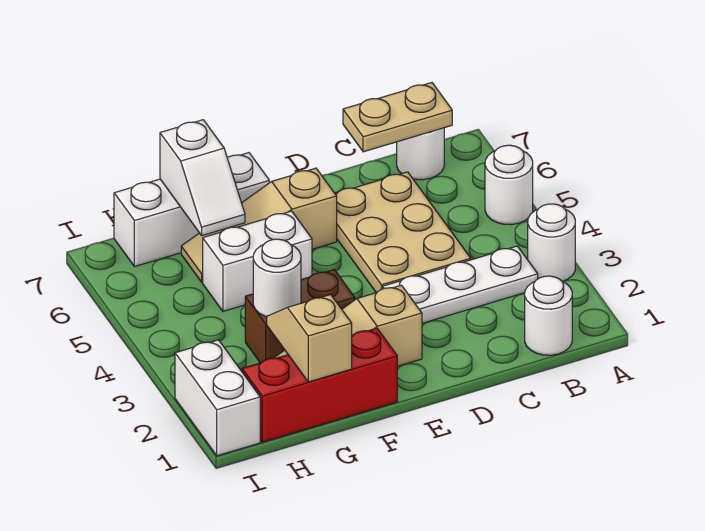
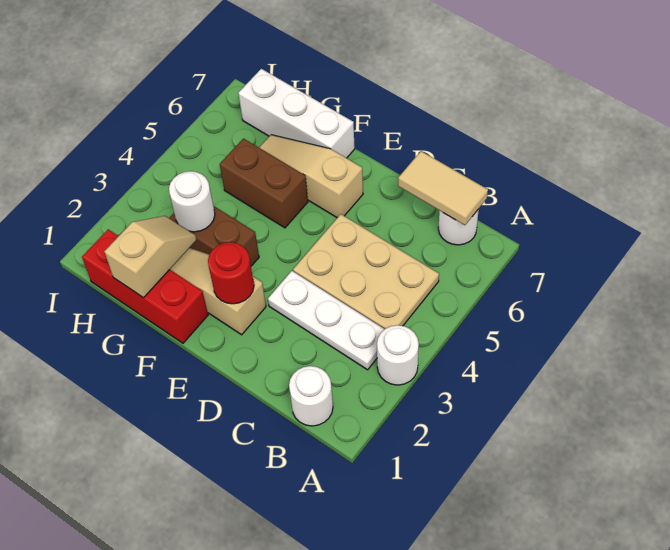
white round brick A5 level 1 -> none
tan plate B7:C7 level 2 -> tan tile B7:C7 level 2
tan plate C4:D6 level 1 -> tan plate B4:D5 level 1
none -> red round brick E2 level 2
white brick F5:G5 level 1 -> brown brick F5:G5 level 1
white slope G6:G7 level 2 top 7 -> none
white brick I1:I2 level 1 -> none

